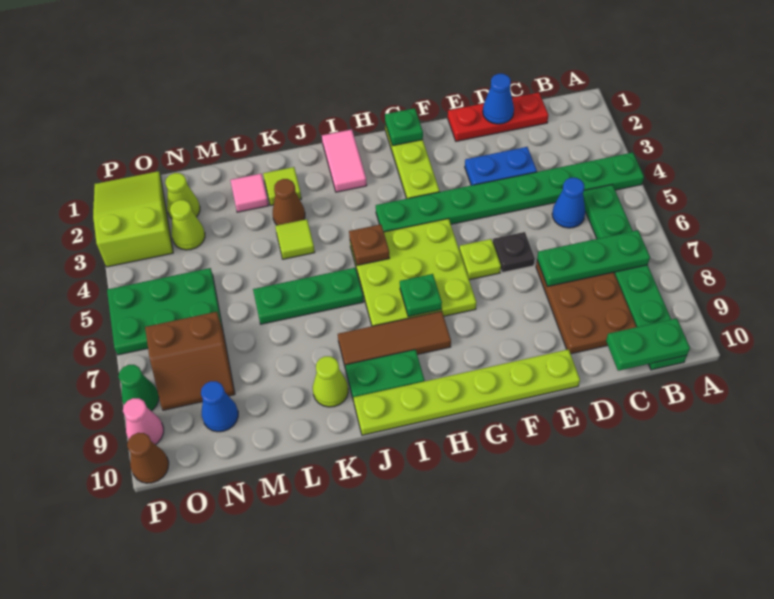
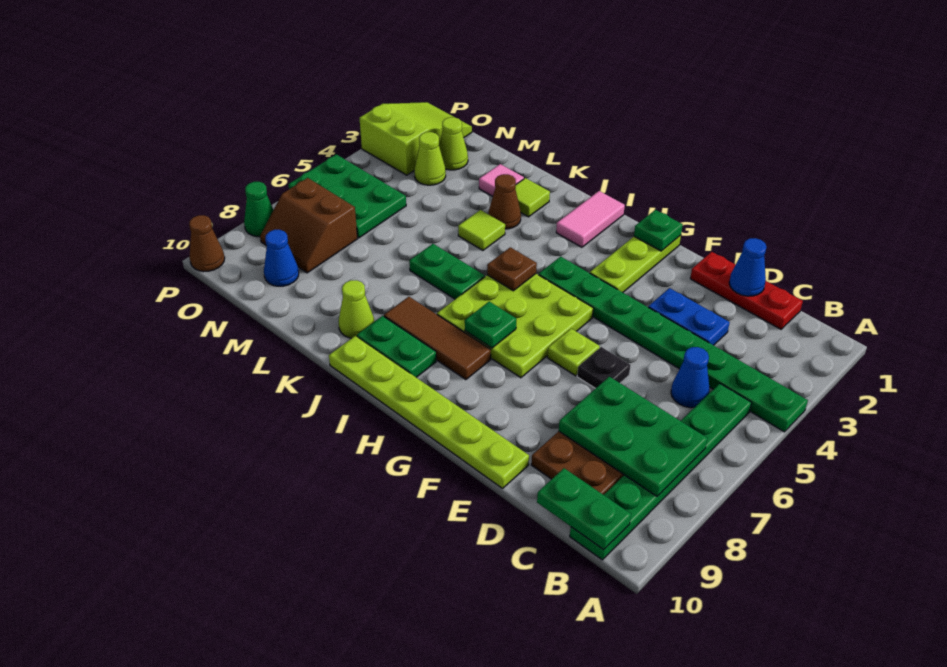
green plate B7:D7 level 2 -> green plate B7:D8 level 2
green plate J6:L6 level 1 -> green plate J6:K6 level 1
pink cone P9 level 1 -> none

